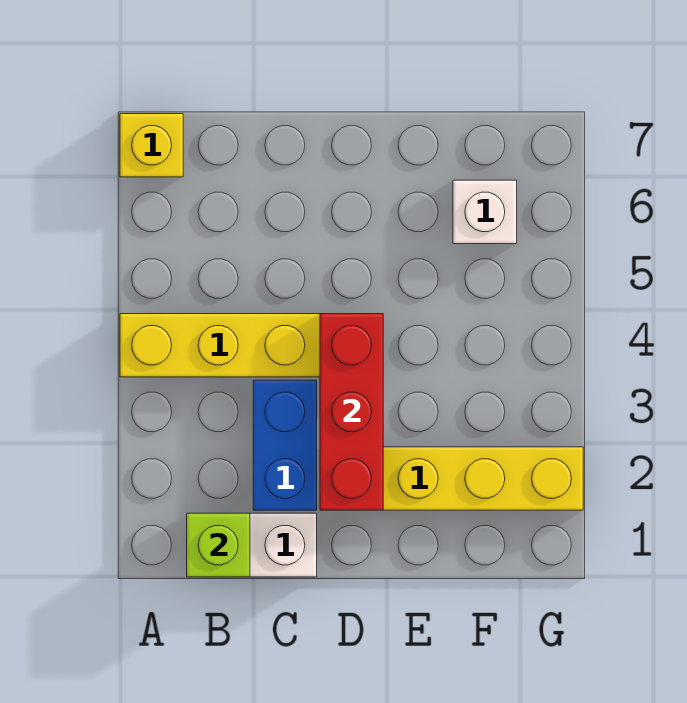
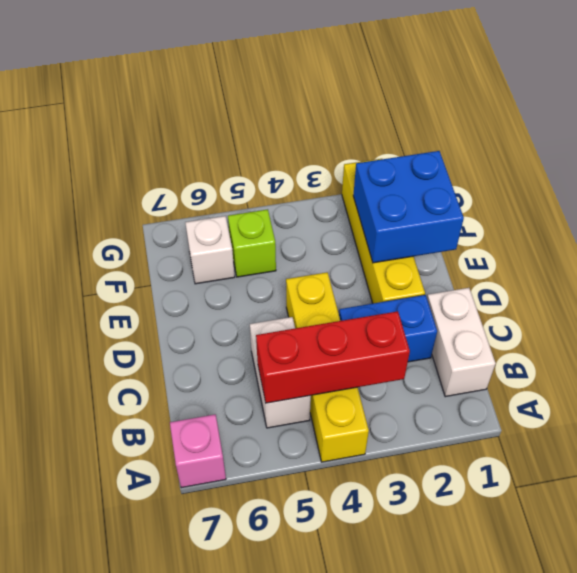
yellow brick A7 level 1 -> pink brick A7 level 1
lime brick B1 level 2 -> lime brick F5 level 1
none -> white brick B5:C5 level 1
red brick D2:D4 level 2 -> red brick B3:B5 level 2
none -> blue brick E1:F2 level 2

